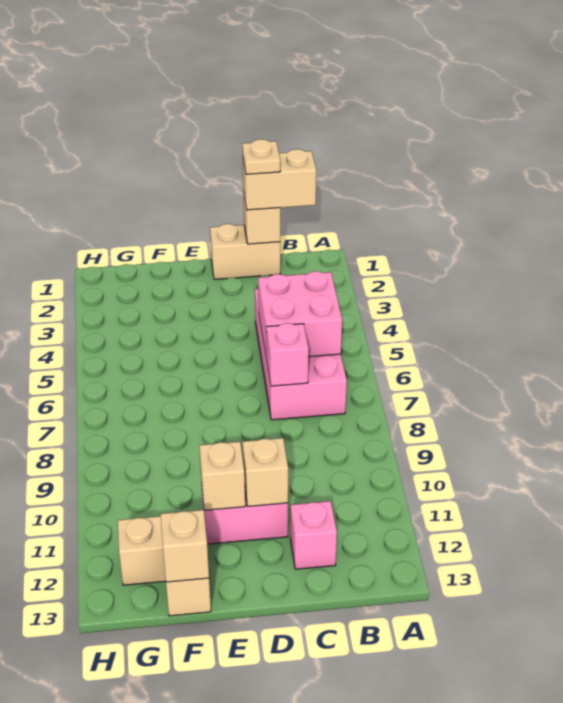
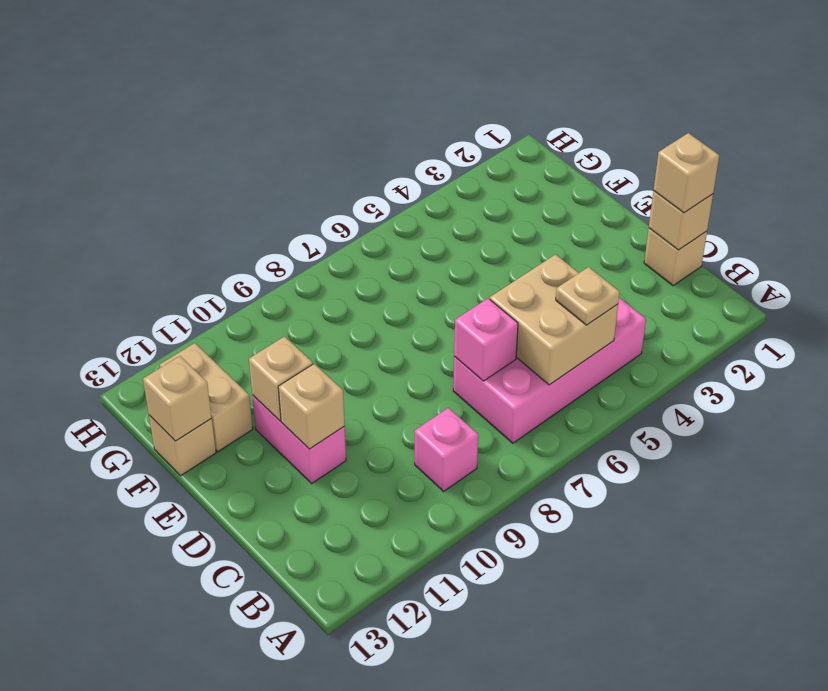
tan brick B1:C1 level 3 -> tan brick C1 level 3
pink brick B5:C6 level 2 -> tan brick B5:C6 level 2
tan brick C1:D1 level 1 -> tan brick C1 level 1
tan plate C1 level 4 -> tan plate B5 level 3
pink brick C12 level 1 -> pink brick B9 level 1

